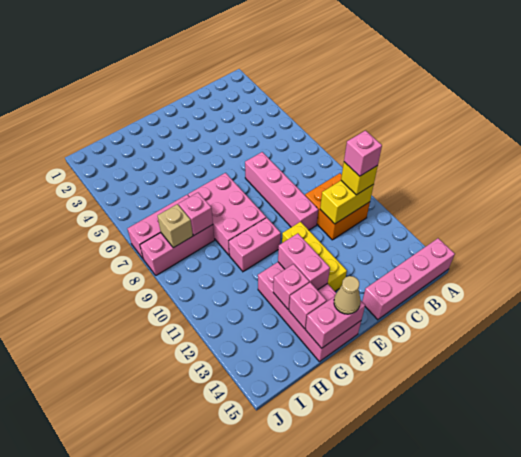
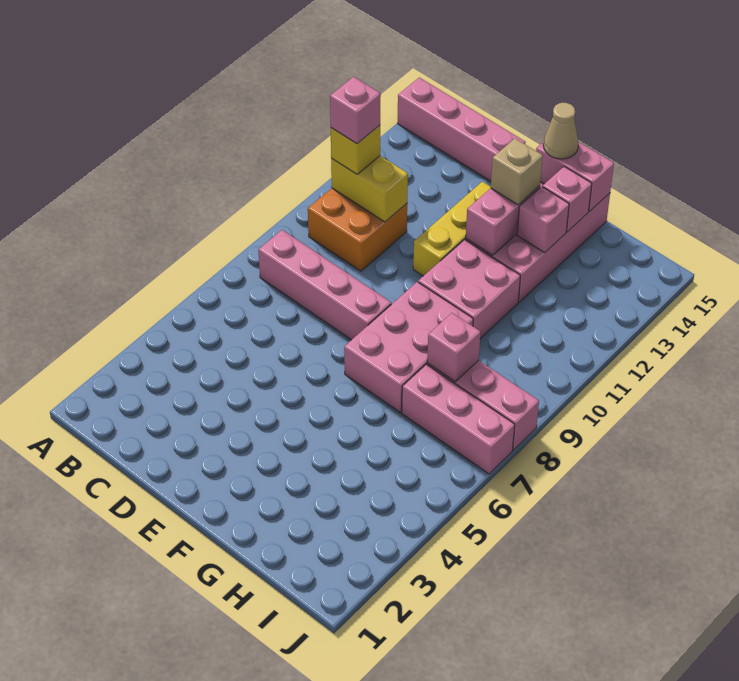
pink brick D7:D10 level 1 -> pink brick B8:E8 level 1
pink brick F10:G10 level 1 -> pink brick F10:G11 level 1
tan brick I8 level 2 -> tan brick F13 level 3

